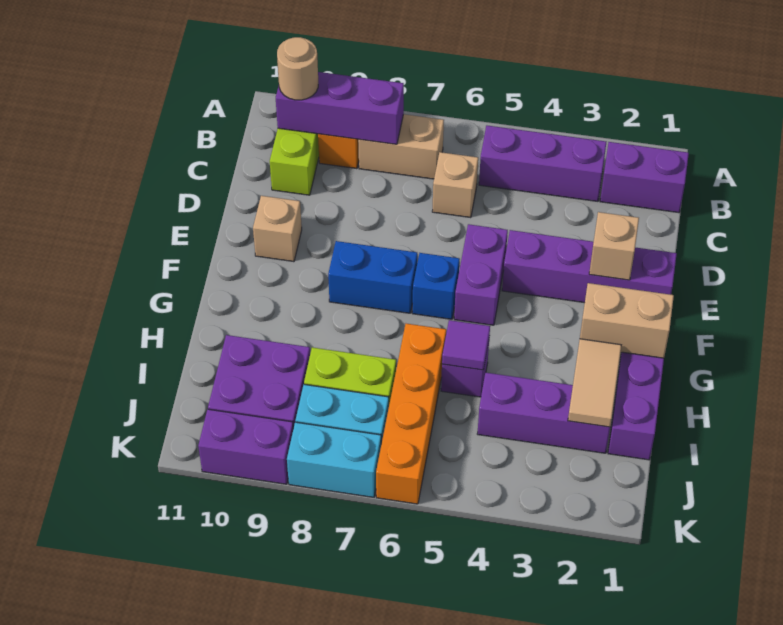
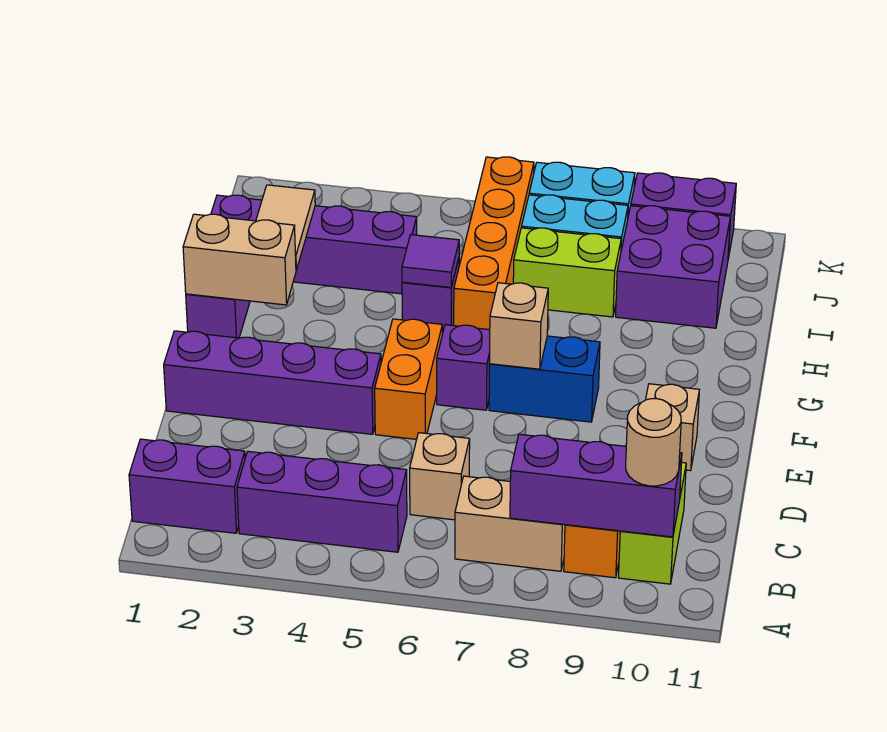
tan brick E2 level 2 -> tan brick F7 level 2
purple brick E5:F5 level 1 -> orange brick E5:F5 level 1
blue brick F6 level 1 -> purple brick F6 level 1

